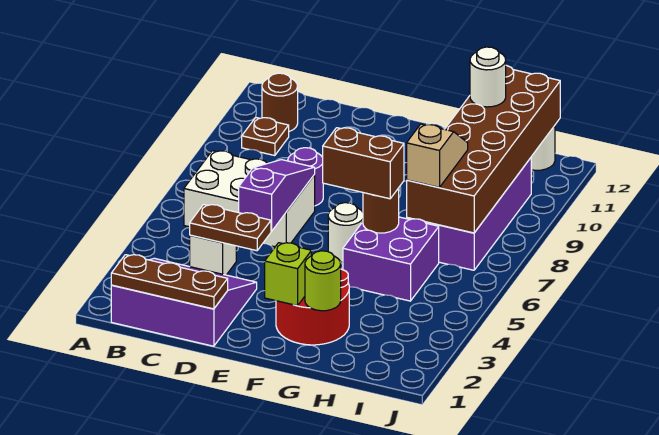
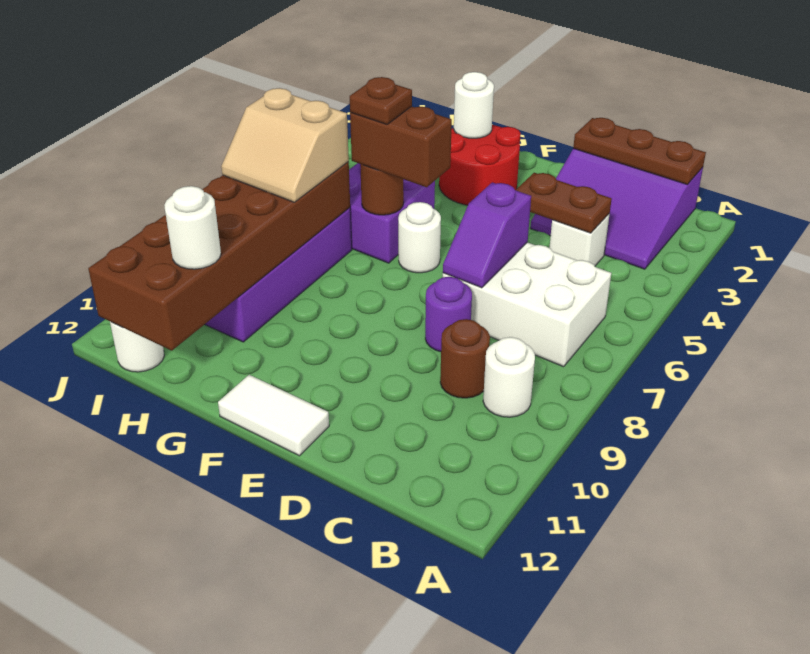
none -> white round brick B9 level 1
brown plate B10 level 1 -> brown plate G6 level 4
brown round brick B11 level 1 -> brown round brick C9 level 1
purple slope D5:D7 level 2 top 5 -> purple slope D6:D7 level 2 top 6
none -> white tile E12:F12 level 1
lime brick F2 level 2 -> none
lime round brick G2 level 2 -> white round brick G2 level 2
tan slope H7:H8 level 3 top 7 -> tan slope H7:I8 level 3 top 7

